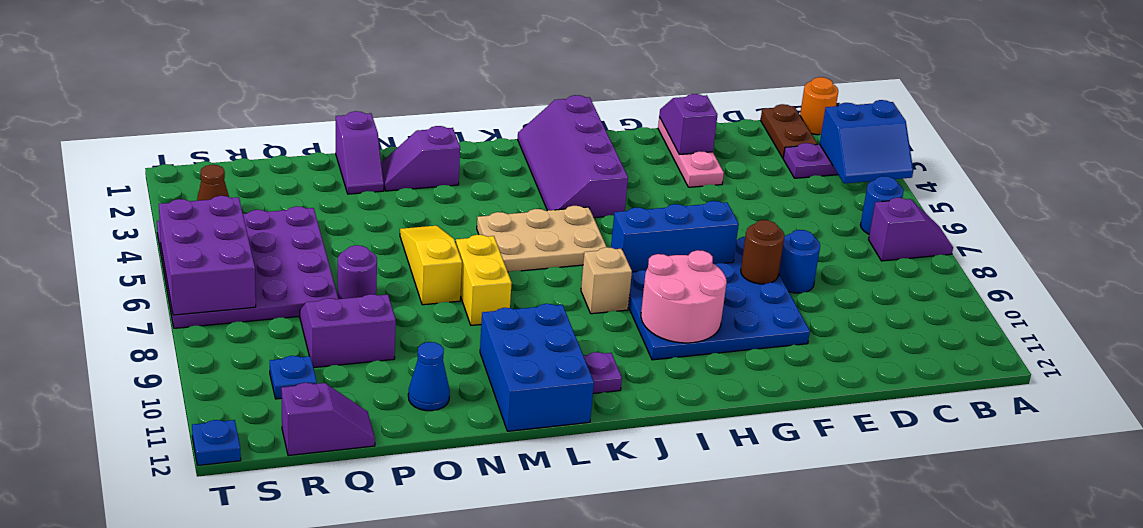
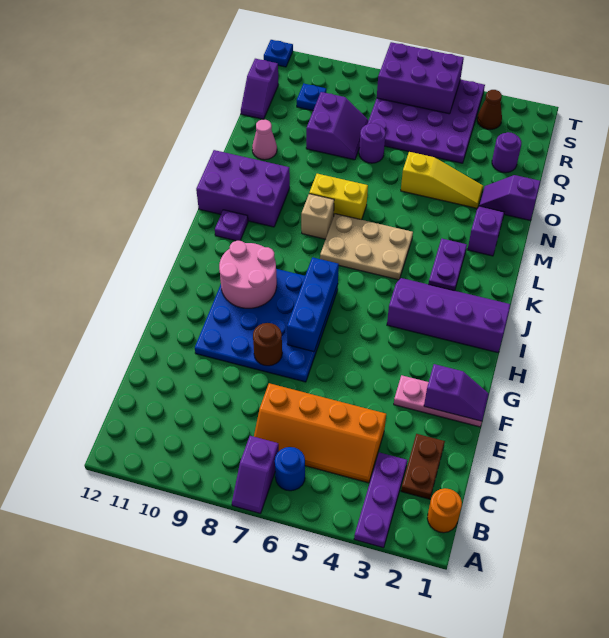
blue slope A3:B4 level 2 top 3 -> none
brown plate C1:C2 level 1 -> brown plate C2:D2 level 1
none -> orange slope C4:D7 level 1 top D
blue round brick E8 level 1 -> none
tan plate J5:L6 level 1 -> tan plate K5:L7 level 1
tan brick J8 level 1 -> tan brick L8 level 1
none -> purple plate K3:L3 level 1
blue brick L10:M12 level 1 -> purple brick L10:M12 level 1
yellow slope N5:N7 level 1 top 7 -> yellow slope O3:O5 level 1 top 5
blue cone O11 level 1 -> pink cone O11 level 1
none -> purple round brick Q2 level 1

